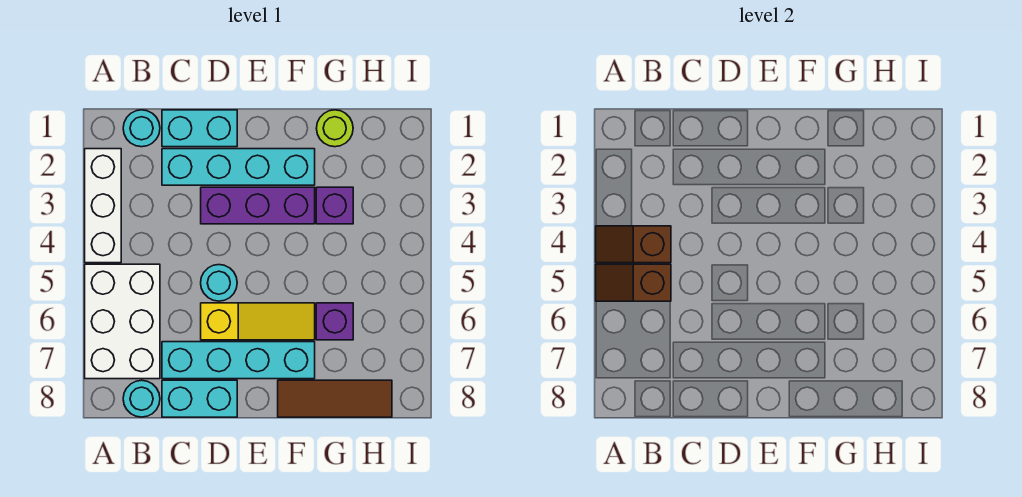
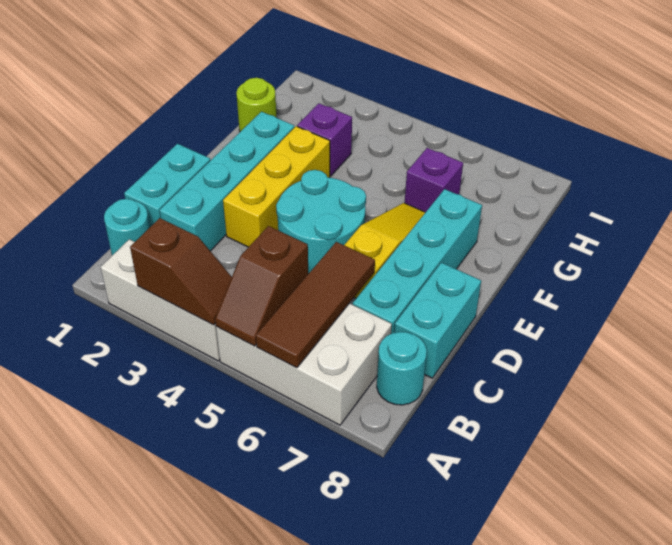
brown slope A4:B4 level 2 top B -> brown slope A3:A4 level 2 top 3
purple brick D3:F3 level 1 -> yellow brick D3:F3 level 1
cyan round brick D5 level 1 -> cyan round brick D4:E5 level 1
brown tile F8:H8 level 1 -> brown tile A6:C6 level 2

